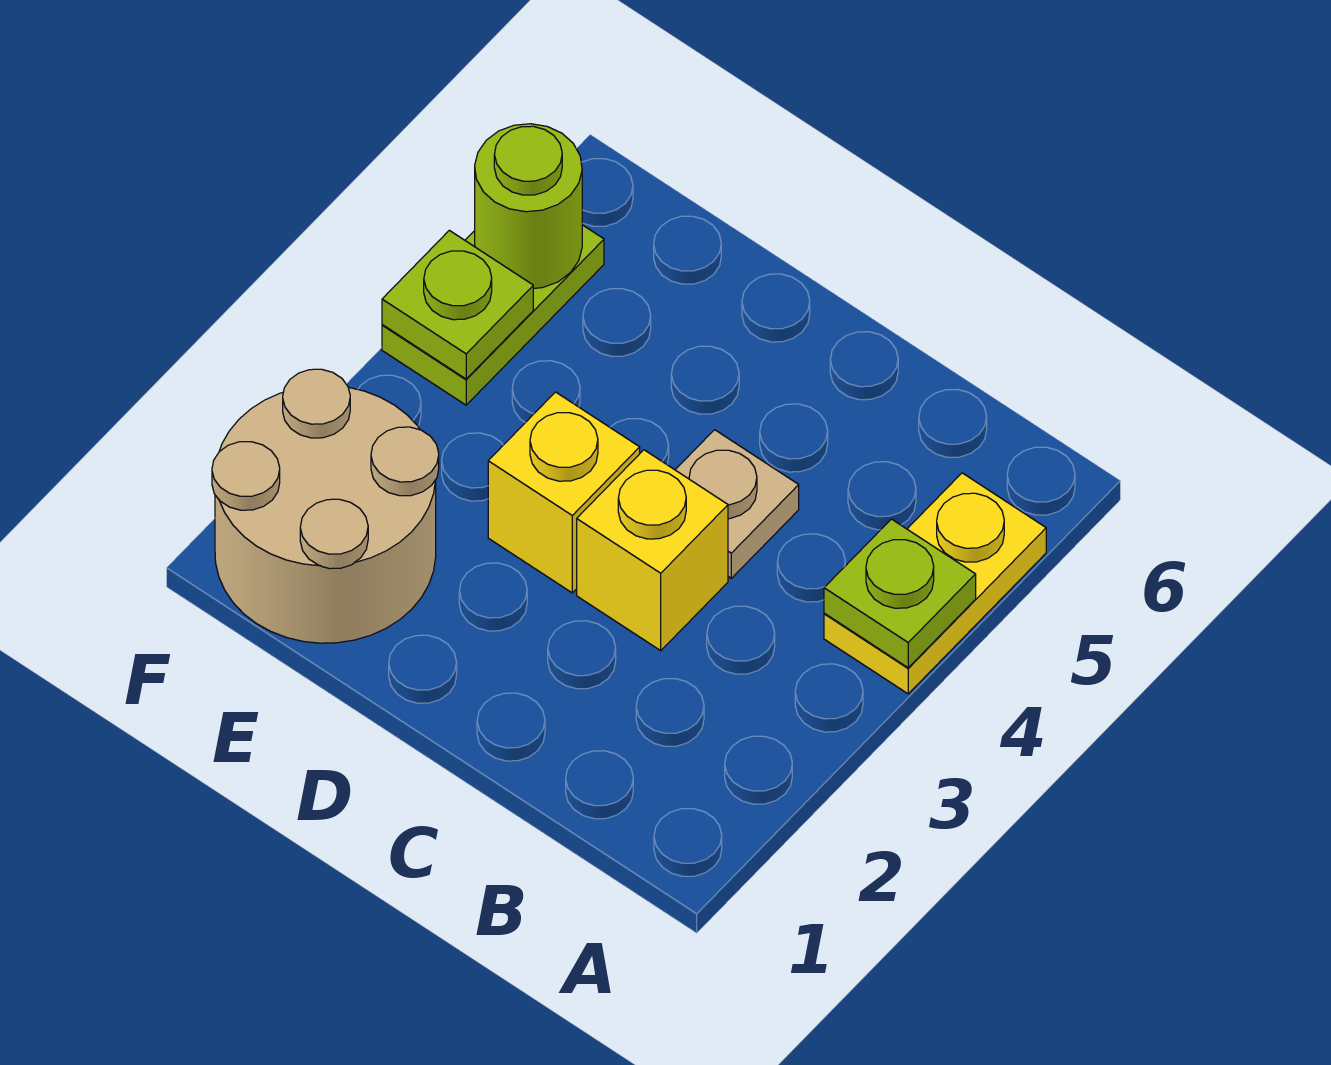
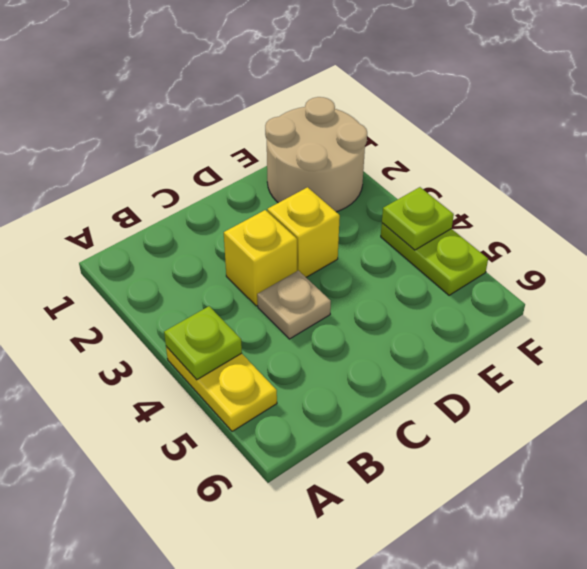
lime round brick F5 level 2 -> none

